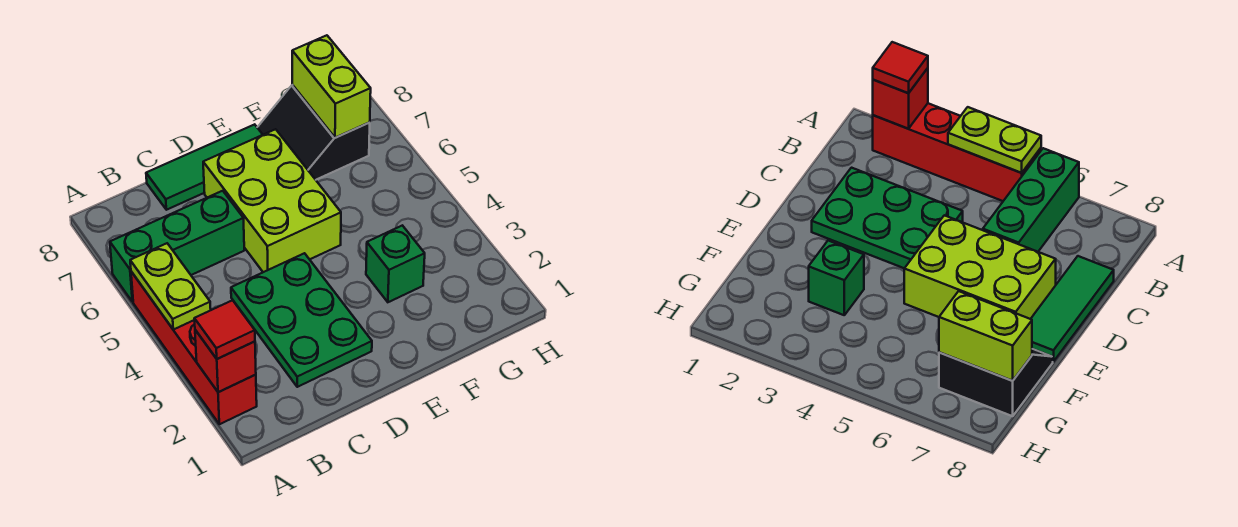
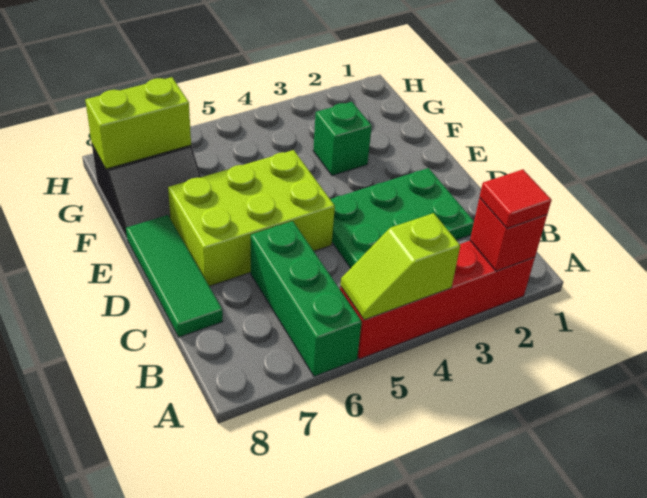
lime plate A4:A5 level 2 -> lime slope A4:A5 level 2 top 4

